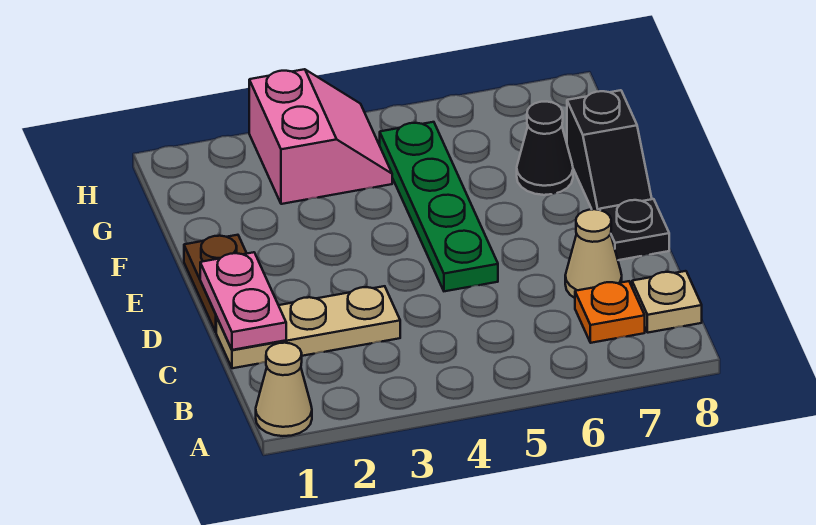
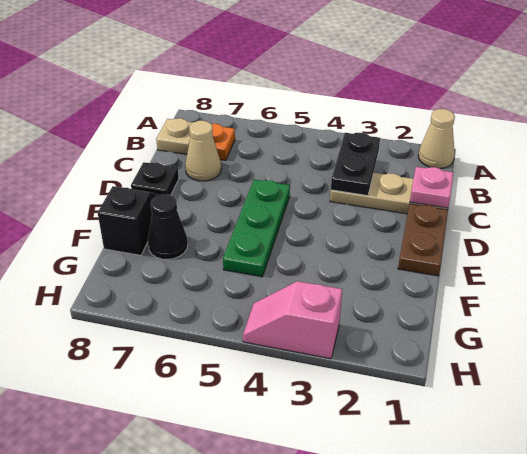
none -> black plate B3:C3 level 2
pink plate C1:D1 level 2 -> pink plate C1 level 2
green plate D5:G5 level 1 -> green plate D5:F5 level 1
pink slope G3:H4 level 1 top 3 -> pink slope H3:H4 level 1 top 3

